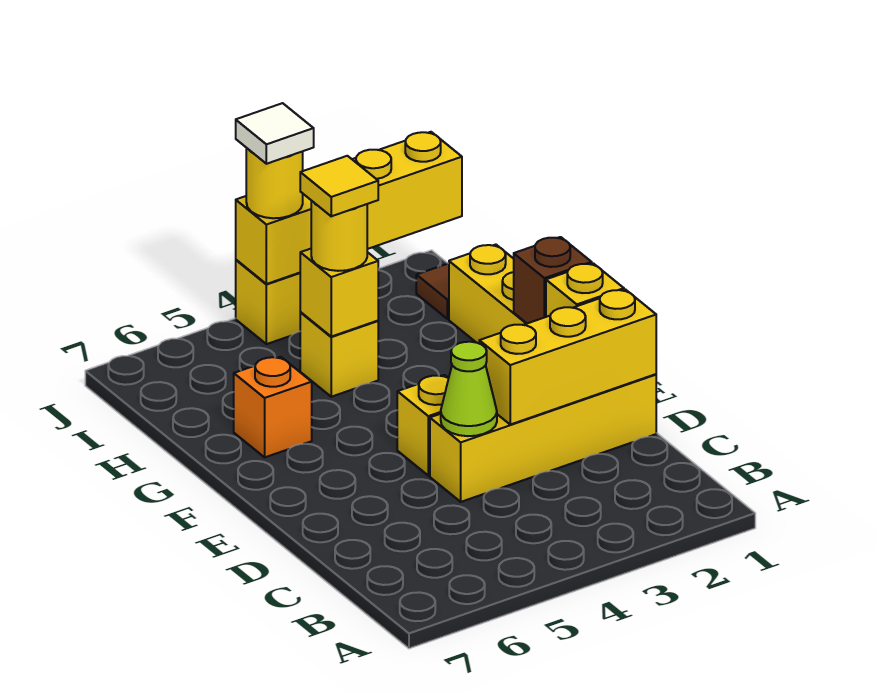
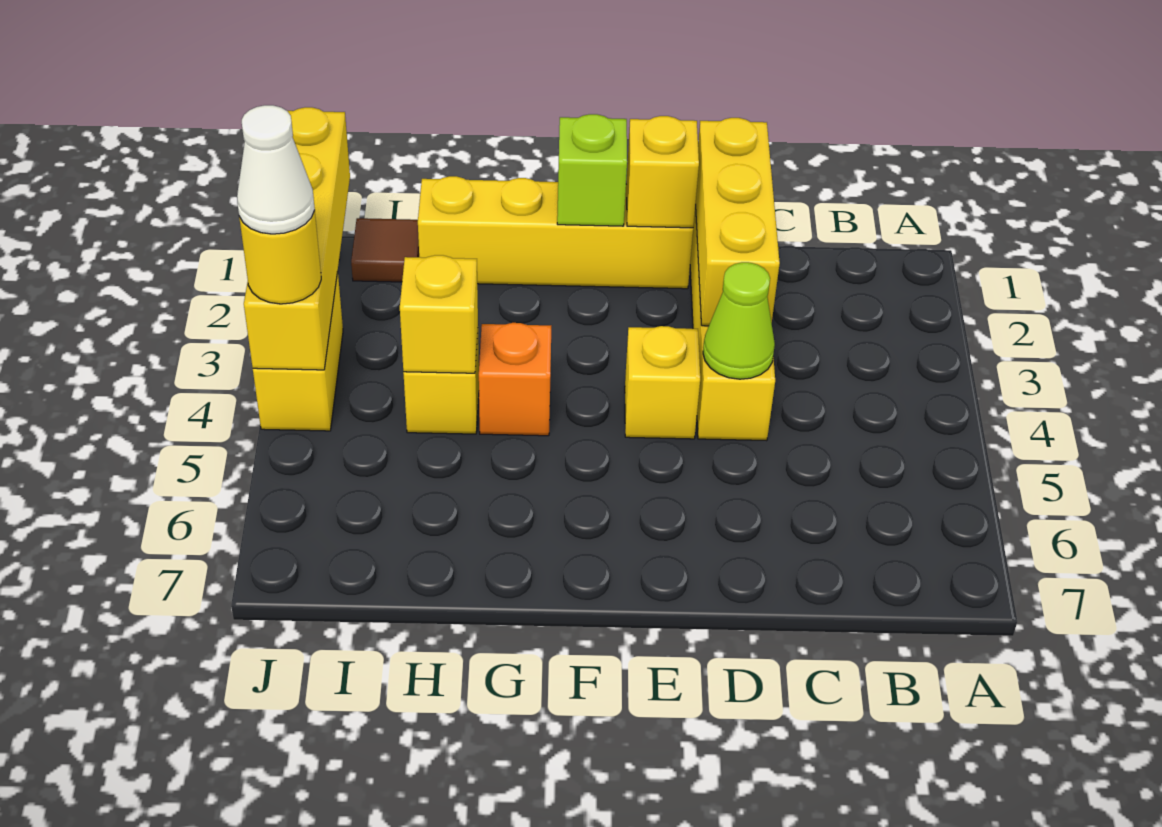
brown brick F1 level 2 -> lime brick F1 level 2
orange brick G6 level 1 -> orange brick G4 level 1
yellow round brick H4 level 3 -> none
yellow tile H4 level 4 -> none
white tile J4 level 4 -> white cone J4 level 4

